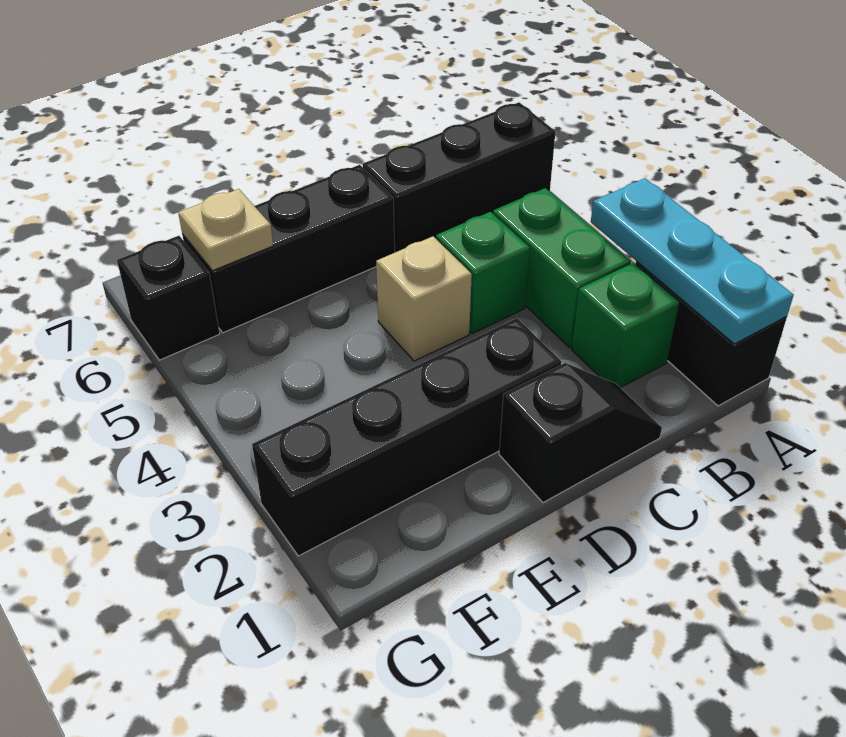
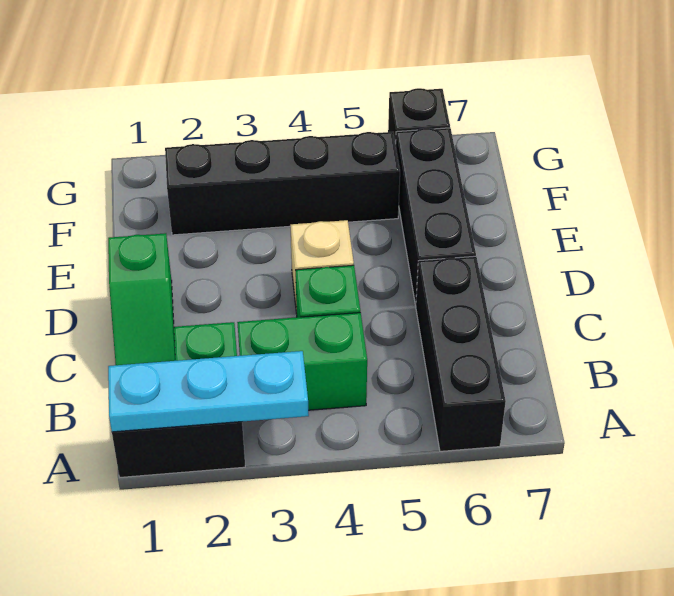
black slope C1:D1 level 1 top D -> green slope C1:D1 level 1 top D
black brick D2:G2 level 1 -> black brick F2:F5 level 1
tan plate F6 level 2 -> none

